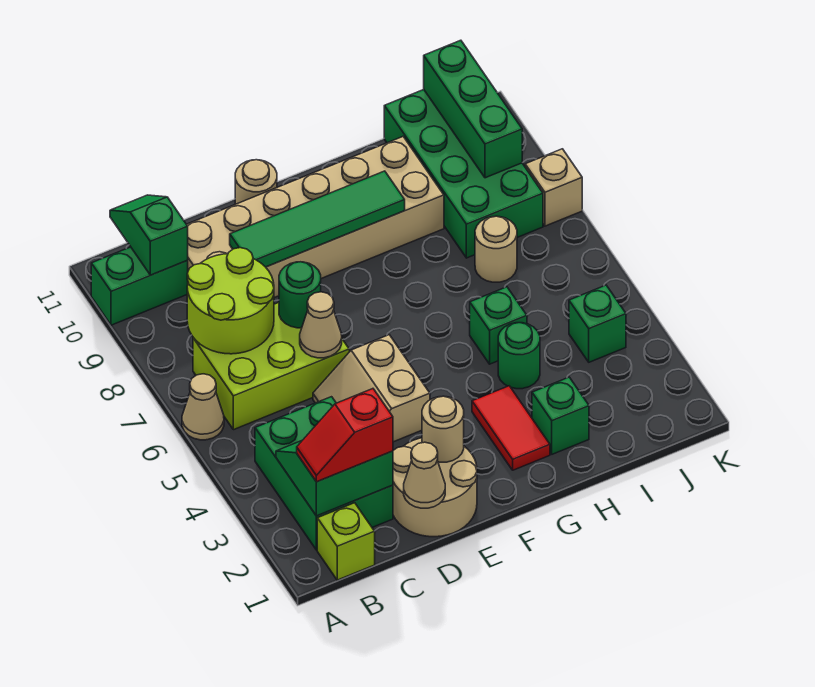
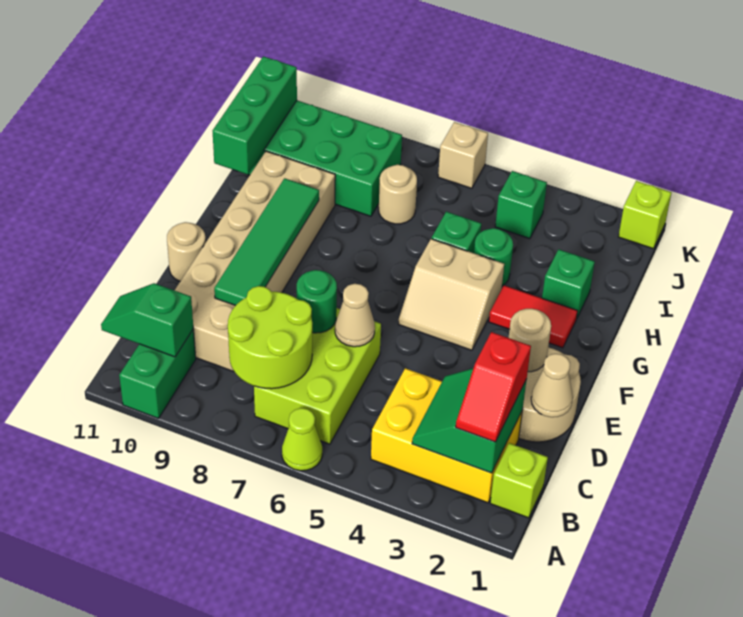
tan cone A6 level 1 -> lime cone A6 level 1
green brick B2:C4 level 1 -> yellow brick B2:C4 level 1
tan slope D4:E5 level 1 top E -> tan slope F4:G5 level 1 top G
green brick J9:J11 level 2 -> green brick H11:J11 level 2
none -> lime brick K1 level 1
tan brick K8 level 1 -> tan brick K6 level 1

